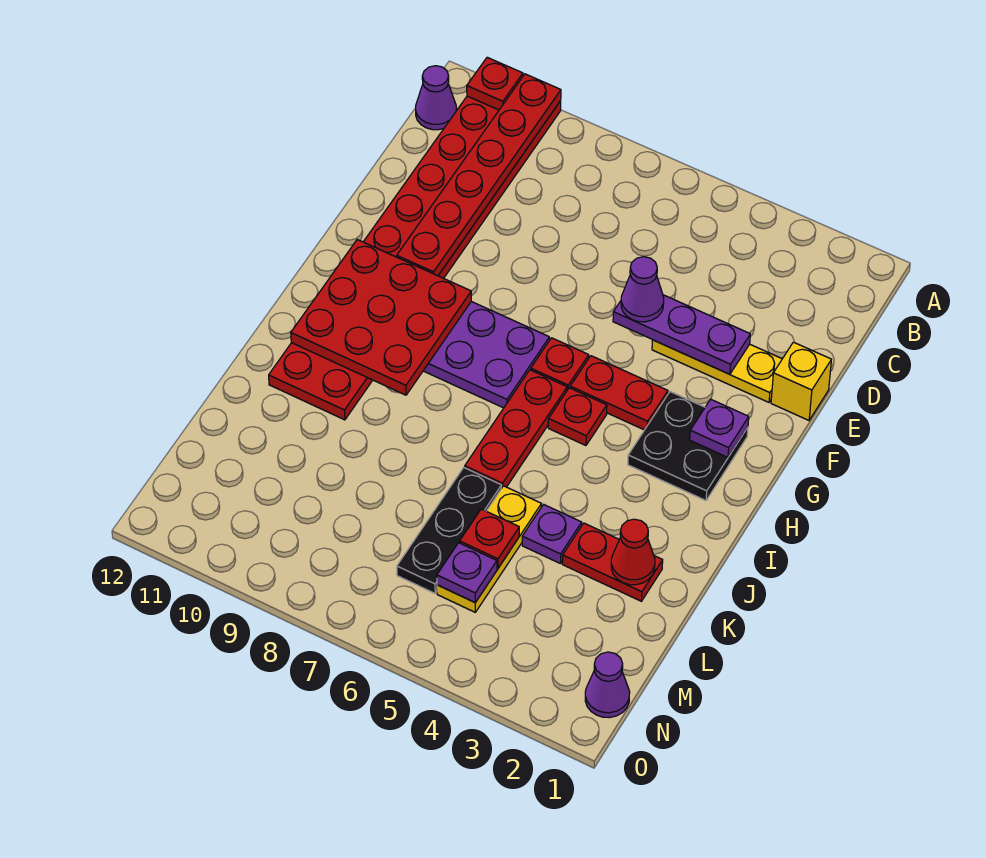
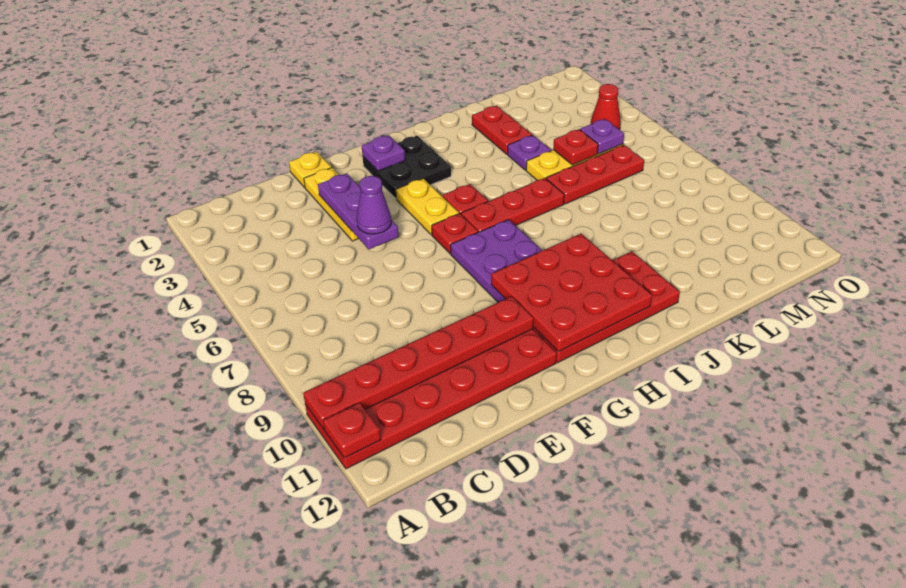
purple cone B12 level 1 -> none
yellow brick E1 level 1 -> yellow plate E1 level 1
red plate G4:G5 level 1 -> yellow plate G4:G5 level 1
red cone K2 level 2 -> red cone N4 level 1
black plate K6:M6 level 1 -> red plate K6:M6 level 1
purple cone N1 level 1 -> none

